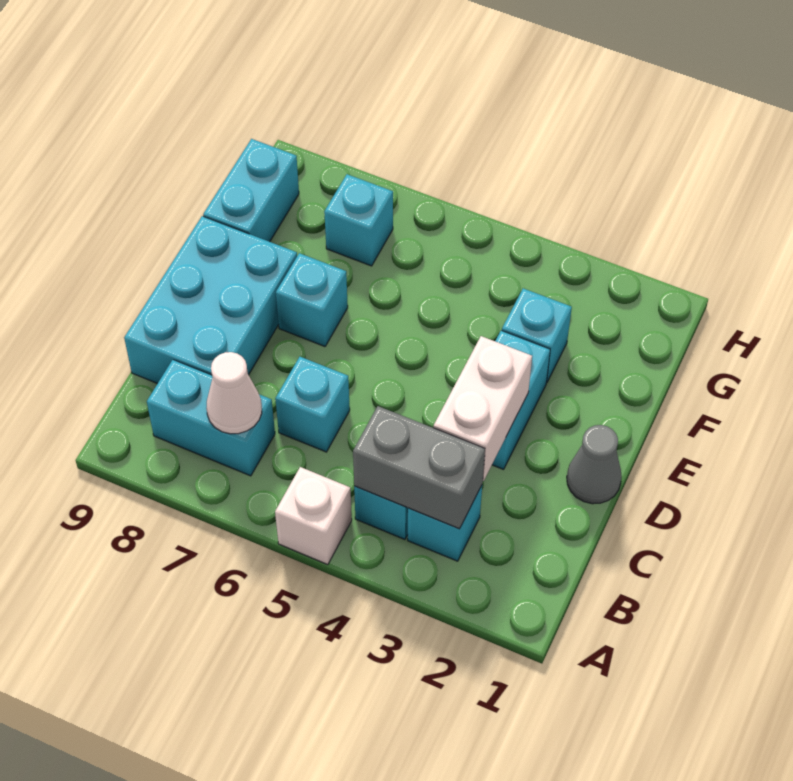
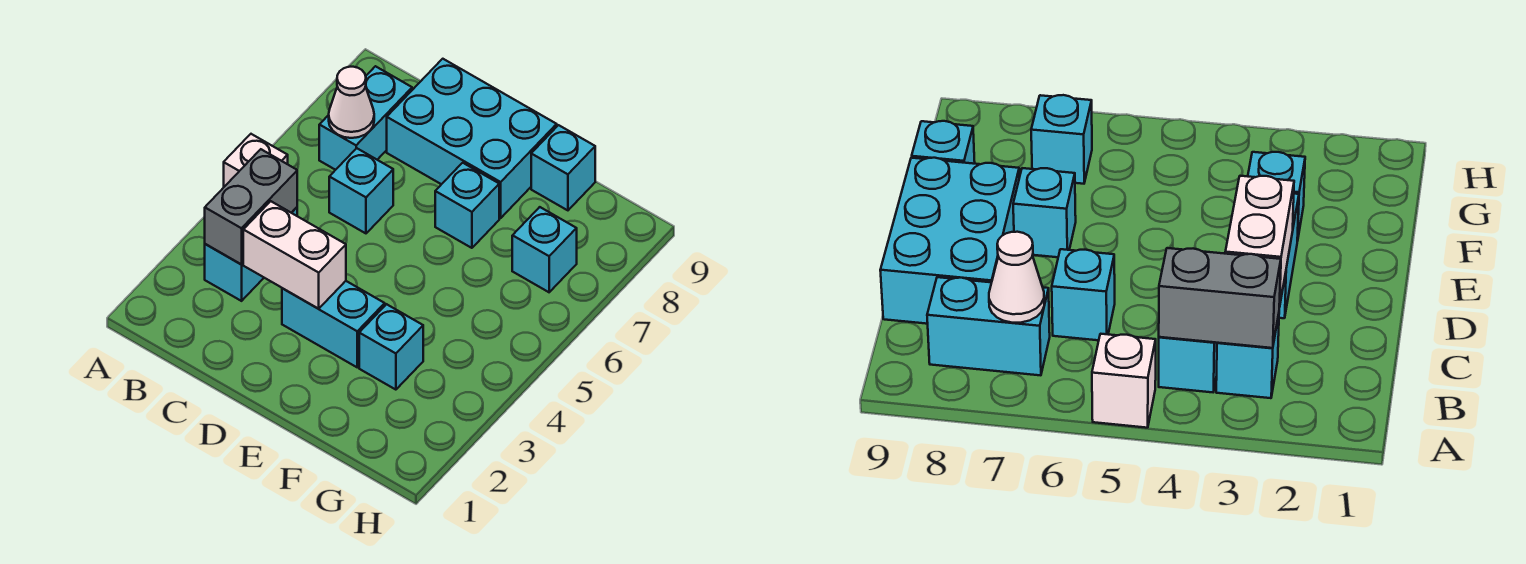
grey cone D1 level 1 -> none
cyan brick F9:G9 level 1 -> cyan brick F9 level 1

